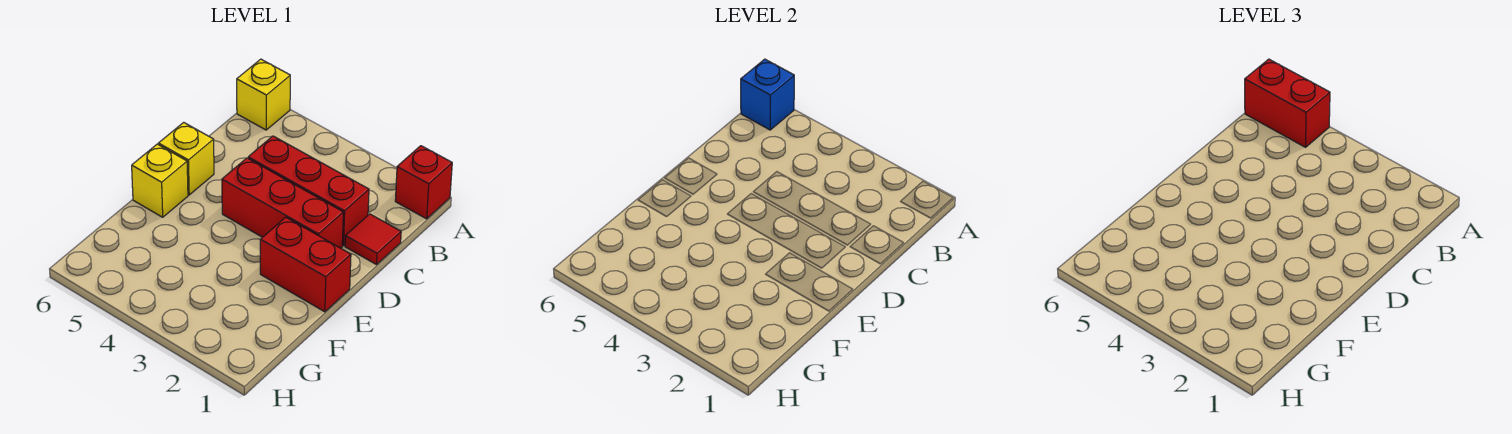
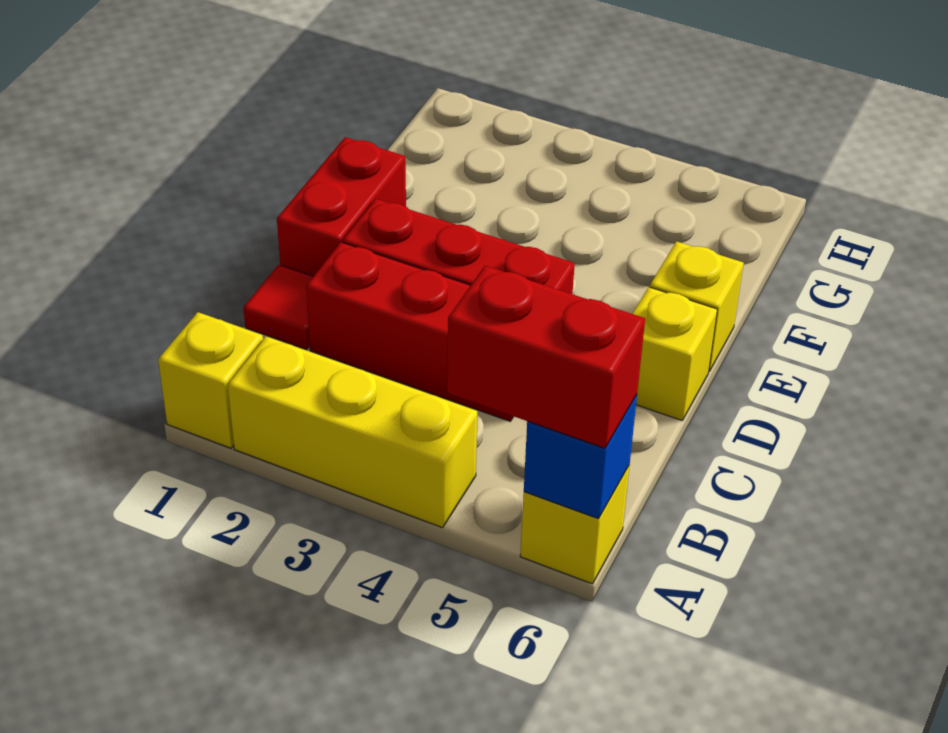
red brick A1 level 1 -> yellow brick A1 level 1
none -> yellow brick A2:A4 level 1
red brick E1:E2 level 1 -> red brick D1:E1 level 1

